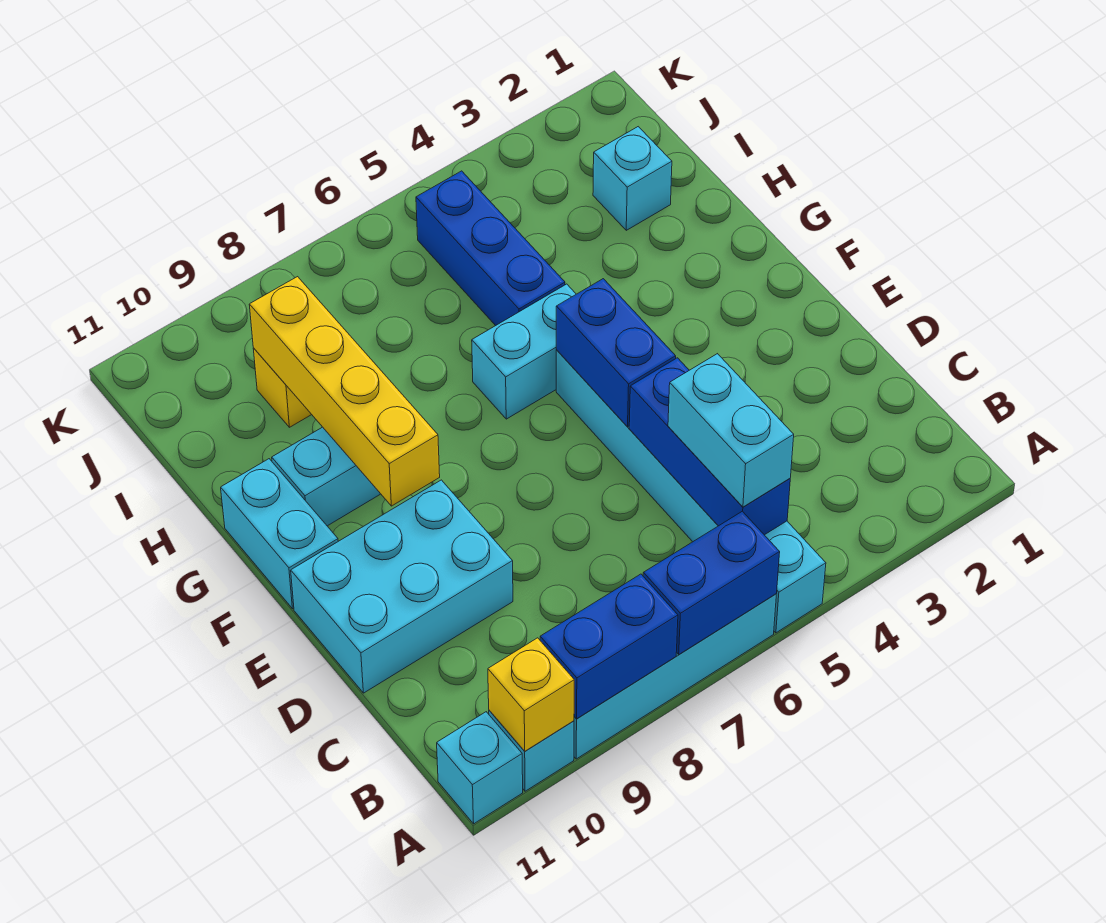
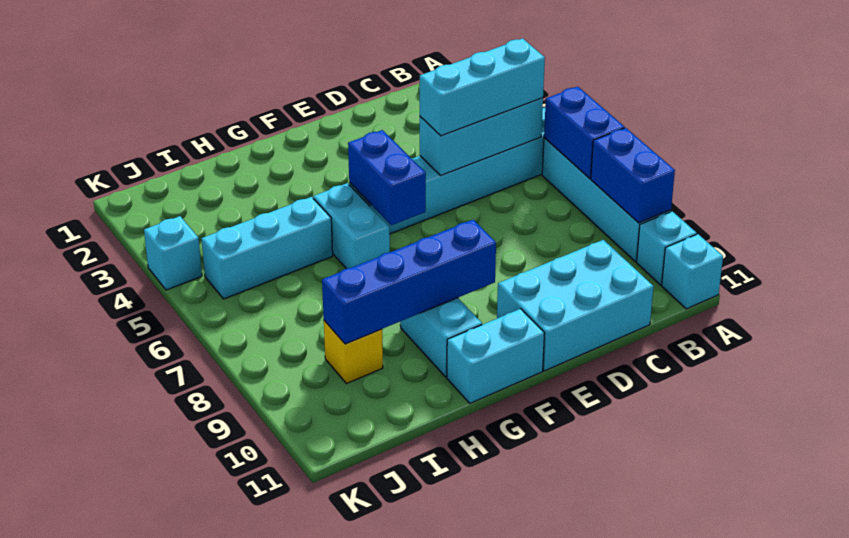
yellow brick A10 level 2 -> none
blue brick B5:D5 level 2 -> cyan brick B5:D5 level 2
cyan brick B5:C5 level 3 -> cyan brick B5:D5 level 3
cyan brick D9:E11 level 1 -> cyan brick C10:E11 level 1
blue brick E5:F5 level 2 -> blue brick F5:F6 level 2
yellow brick F9:I9 level 2 -> blue brick F9:I9 level 2
blue brick H5:J5 level 1 -> cyan brick H5:J5 level 1
cyan brick I2 level 1 -> cyan brick K4 level 1

